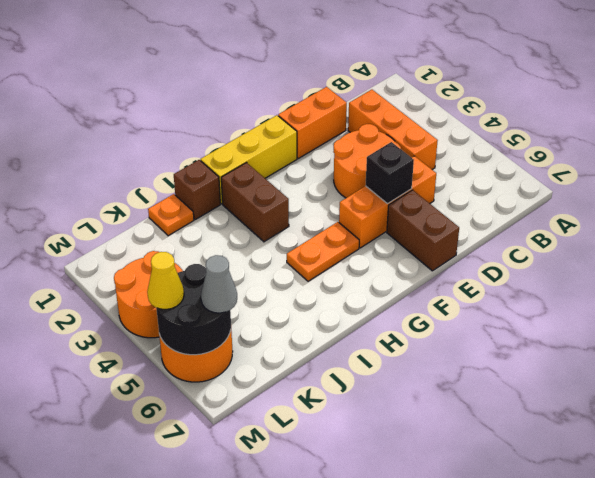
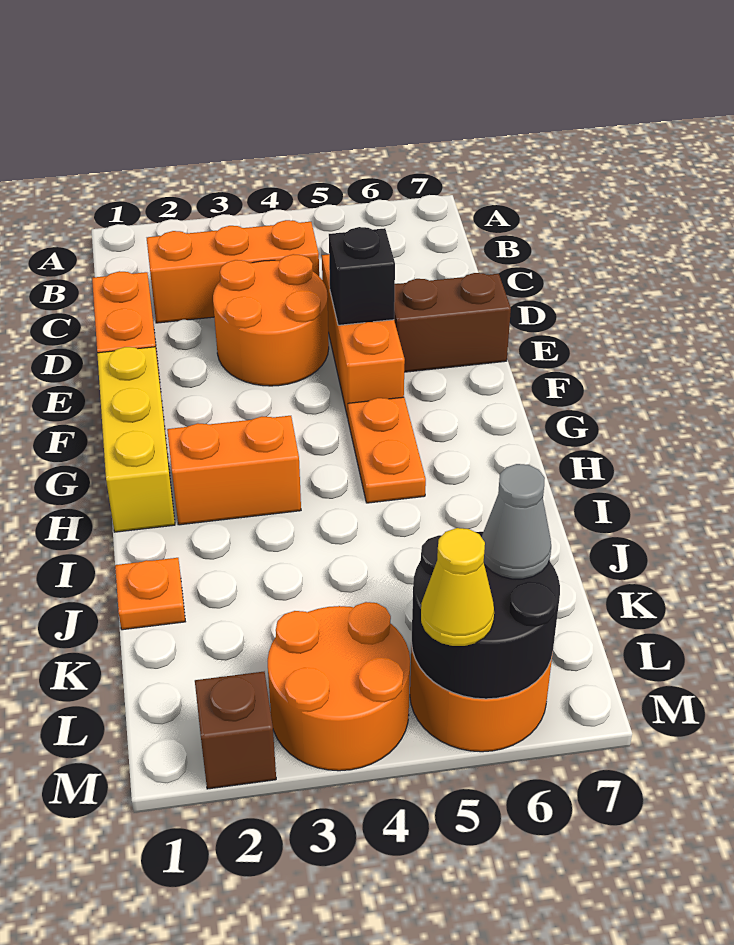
brown brick H2:H3 level 1 -> orange brick H2:H3 level 1
brown brick I1 level 1 -> brown brick M2 level 1

